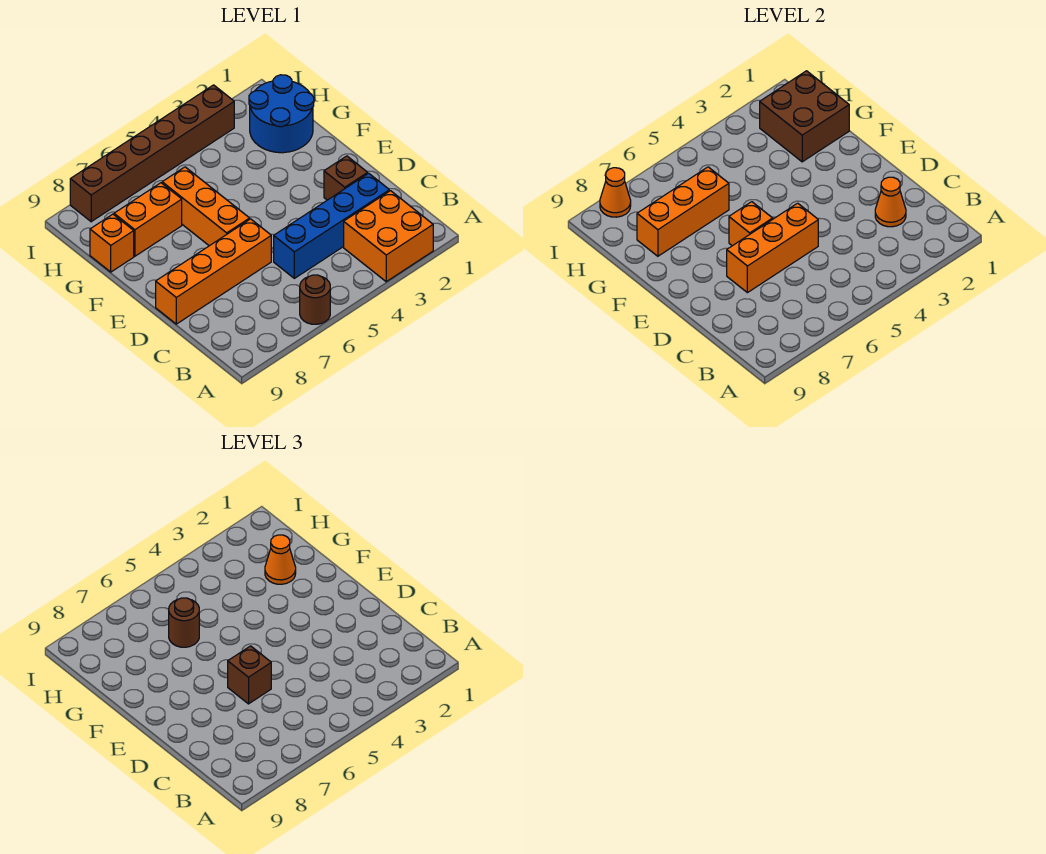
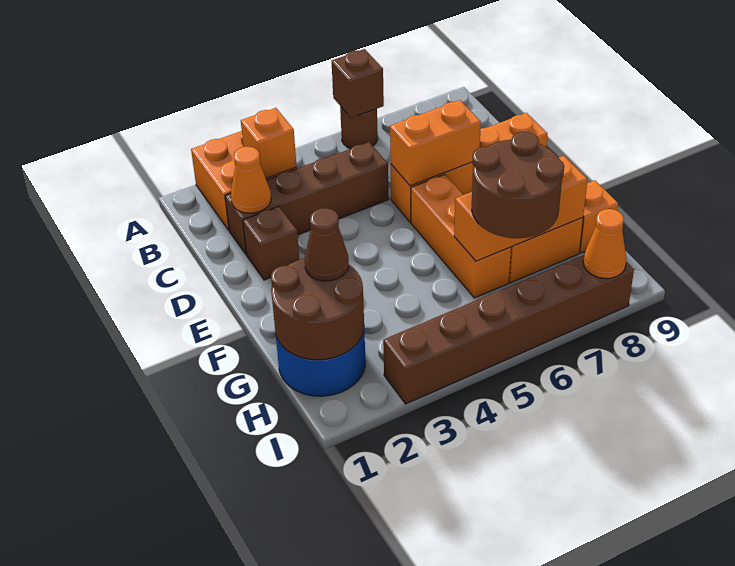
blue brick C2:C5 level 1 -> brown brick C2:C5 level 1
orange brick D5:D7 level 2 -> orange brick D6:D7 level 2
brown brick D6 level 3 -> brown brick A6 level 2
orange brick E6 level 2 -> orange brick B3 level 2
brown brick G1:H2 level 2 -> brown round brick G1:H2 level 2
orange cone G2 level 3 -> brown cone G2 level 3
brown round brick G6 level 3 -> brown round brick G6:H7 level 3

